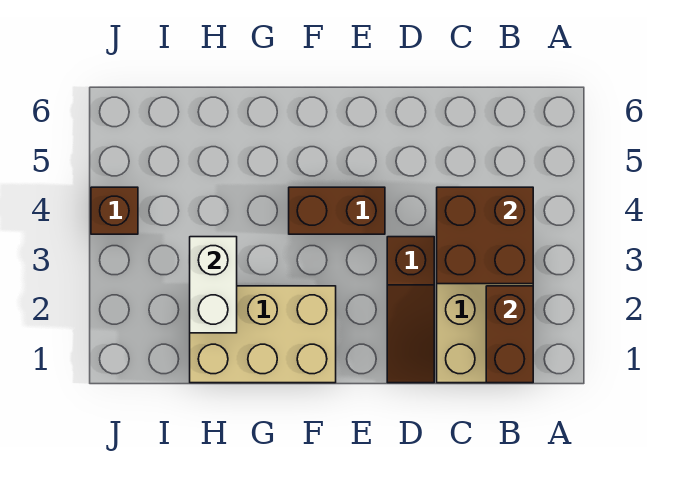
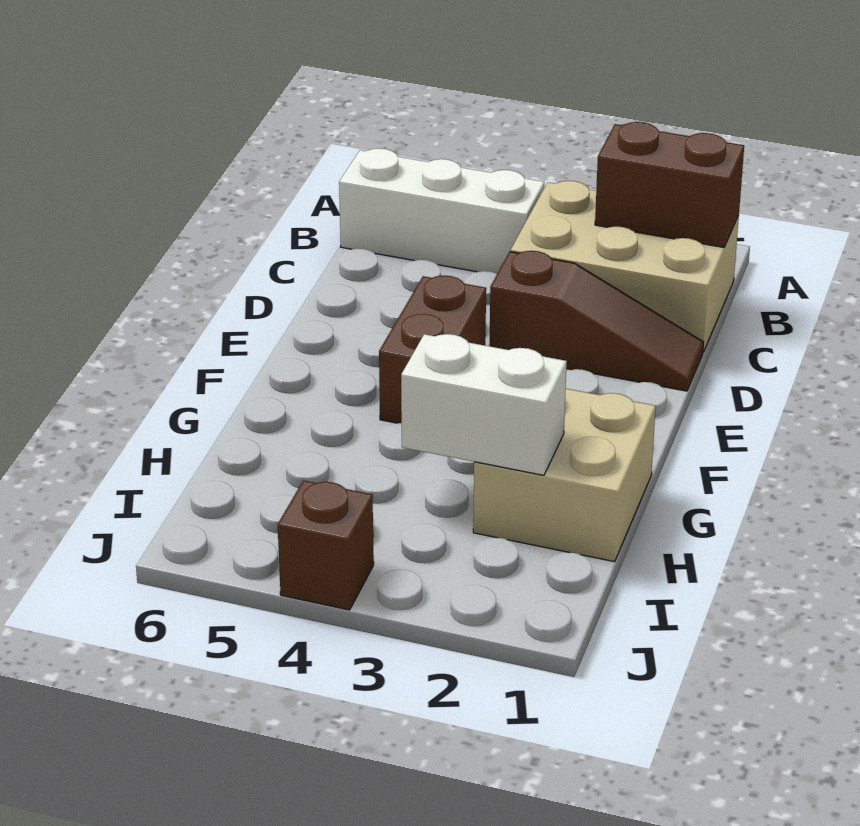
brown brick B3:C4 level 2 -> none
none -> white brick B4:B6 level 1
tan brick F1:H2 level 1 -> tan brick G1:H2 level 1

